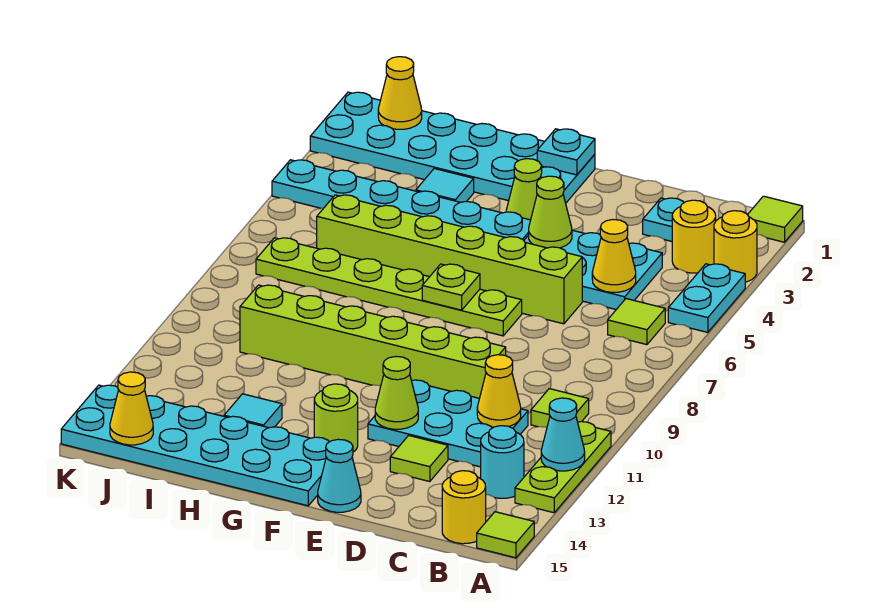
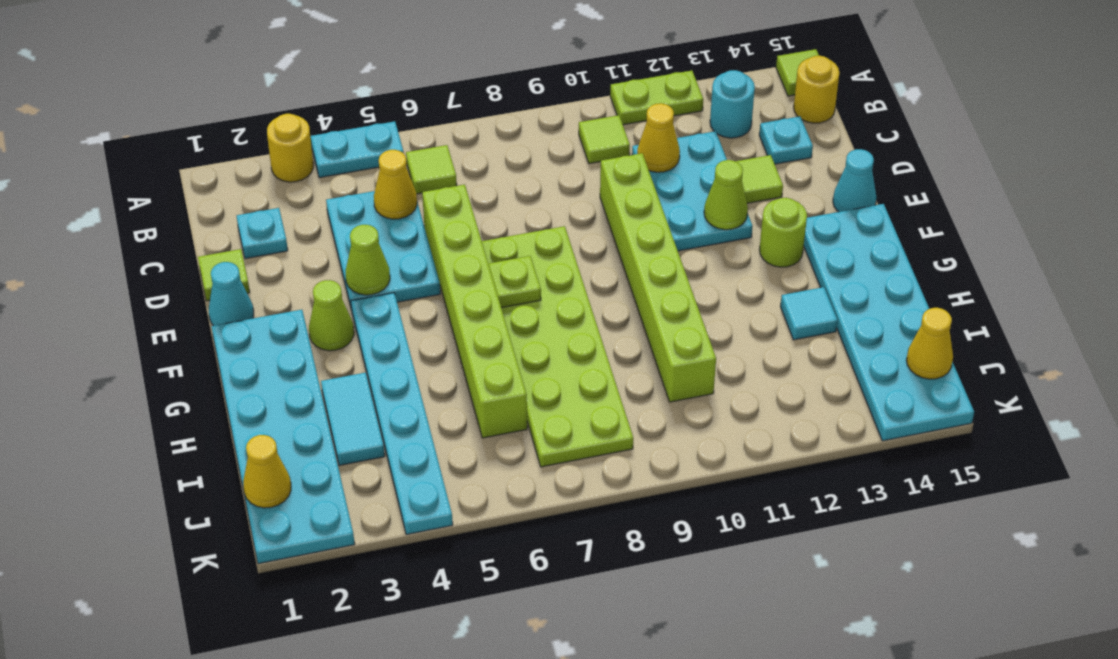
lime tile A1 level 1 -> lime tile D1 level 1
lime plate A11:A13 level 1 -> lime plate A11:A12 level 1
cyan cone A12 level 2 -> cyan cone E1 level 1
yellow round brick B3 level 1 -> none
lime plate E7:J7 level 1 -> lime plate E7:J8 level 1
cyan plate F1 level 2 -> cyan plate C14 level 1
cyan tile H3 level 1 -> cyan tile H3:I3 level 1

